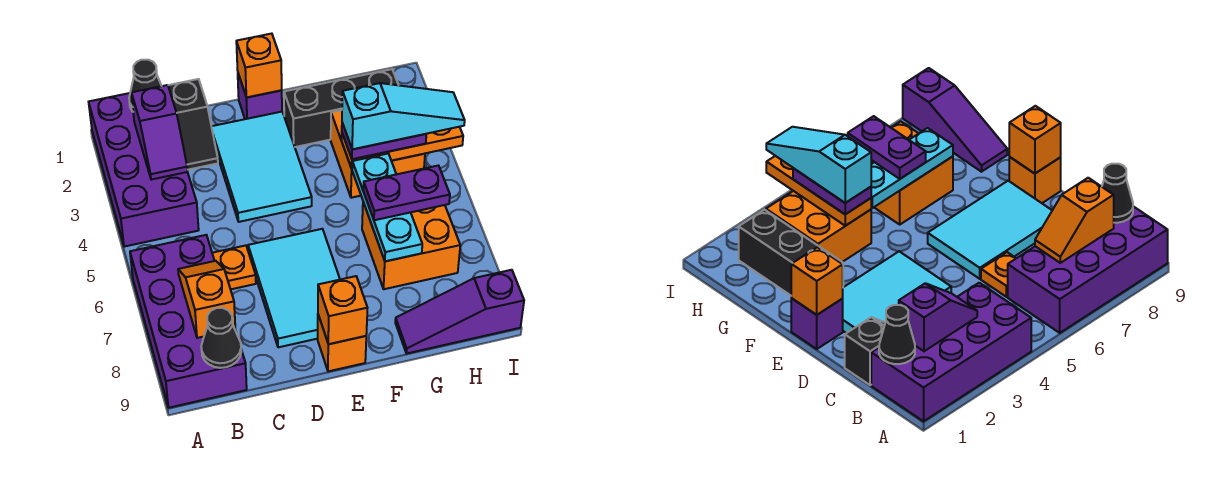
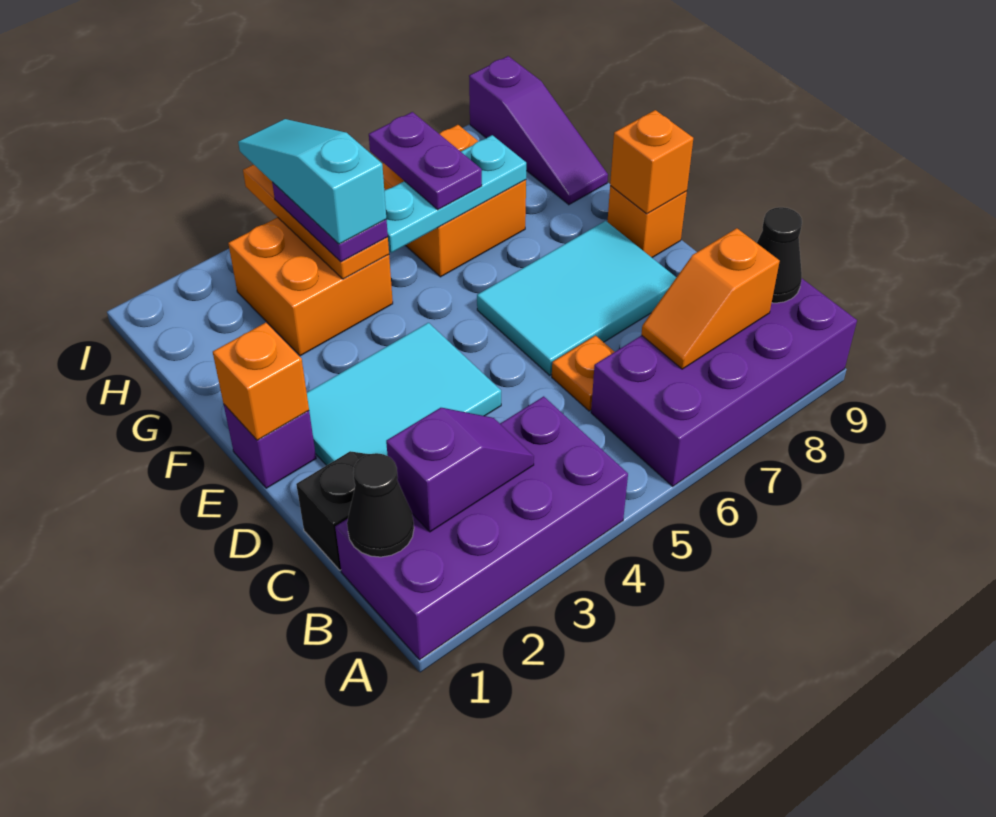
black brick F2:H2 level 1 -> none

